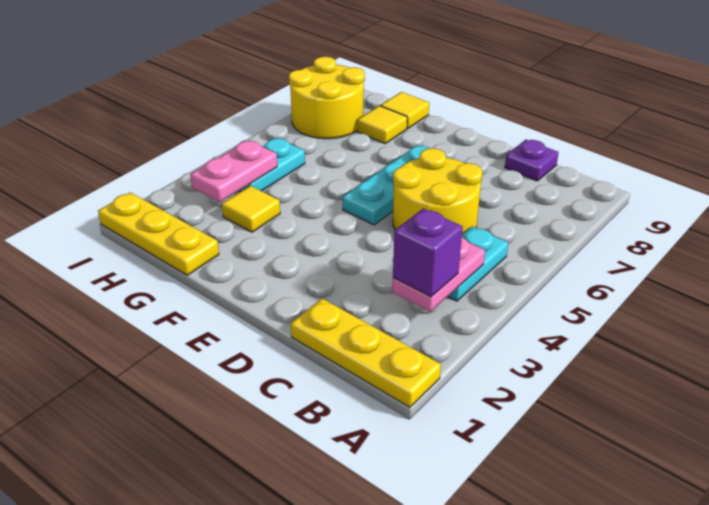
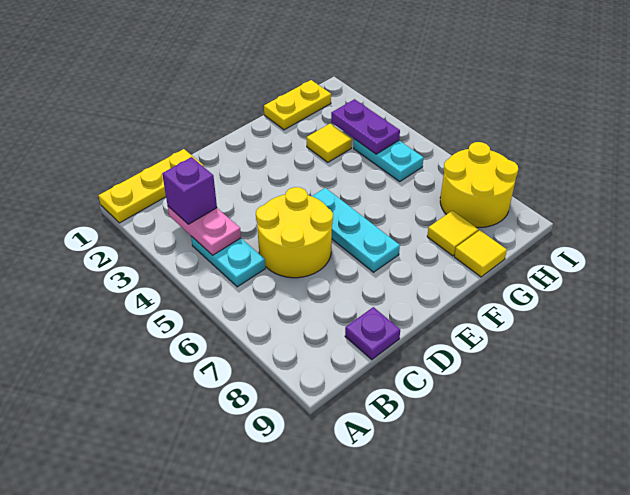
yellow plate G1:I1 level 1 -> yellow plate G1:H1 level 1
pink plate H3:H4 level 2 -> purple plate H3:H4 level 2

